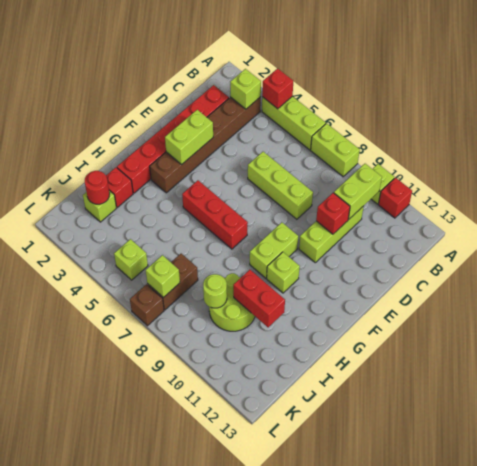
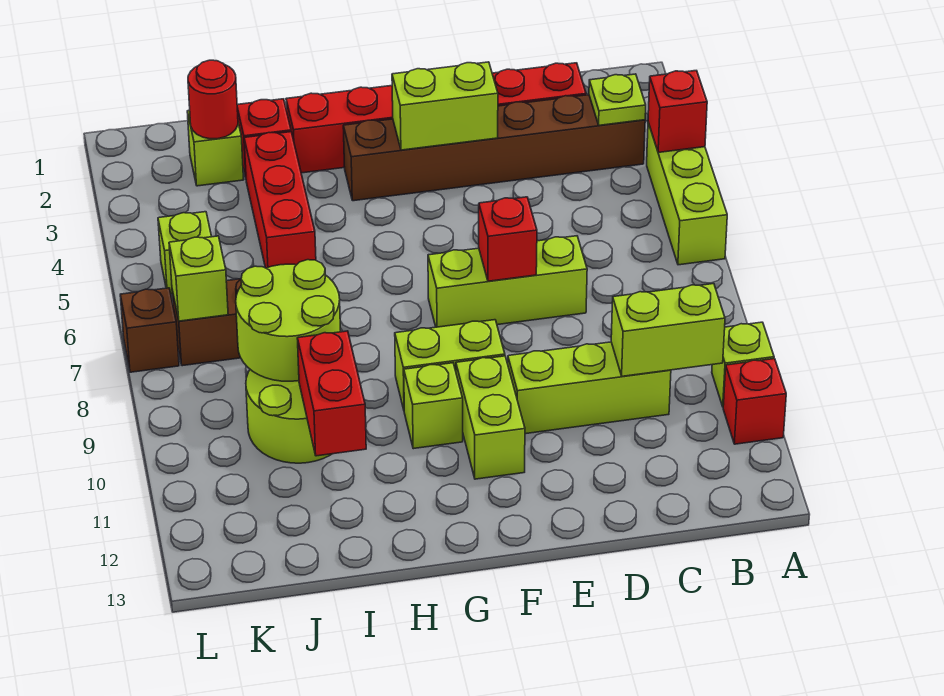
lime brick A7:A8 level 1 -> lime brick F10:F11 level 1
lime brick B3 level 2 -> lime plate B3 level 2
lime brick D6:D8 level 1 -> lime brick D7:F7 level 1
red brick D10 level 2 -> red brick E7 level 2
red brick G5:G7 level 1 -> red brick I3:I5 level 1
lime round brick J9 level 2 -> lime round brick I8:J9 level 2

